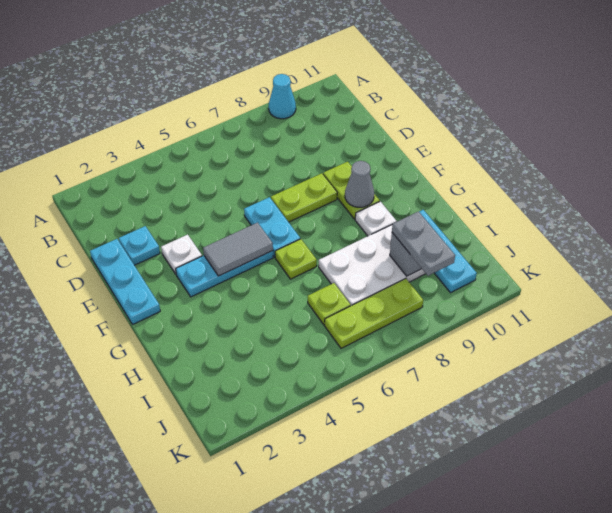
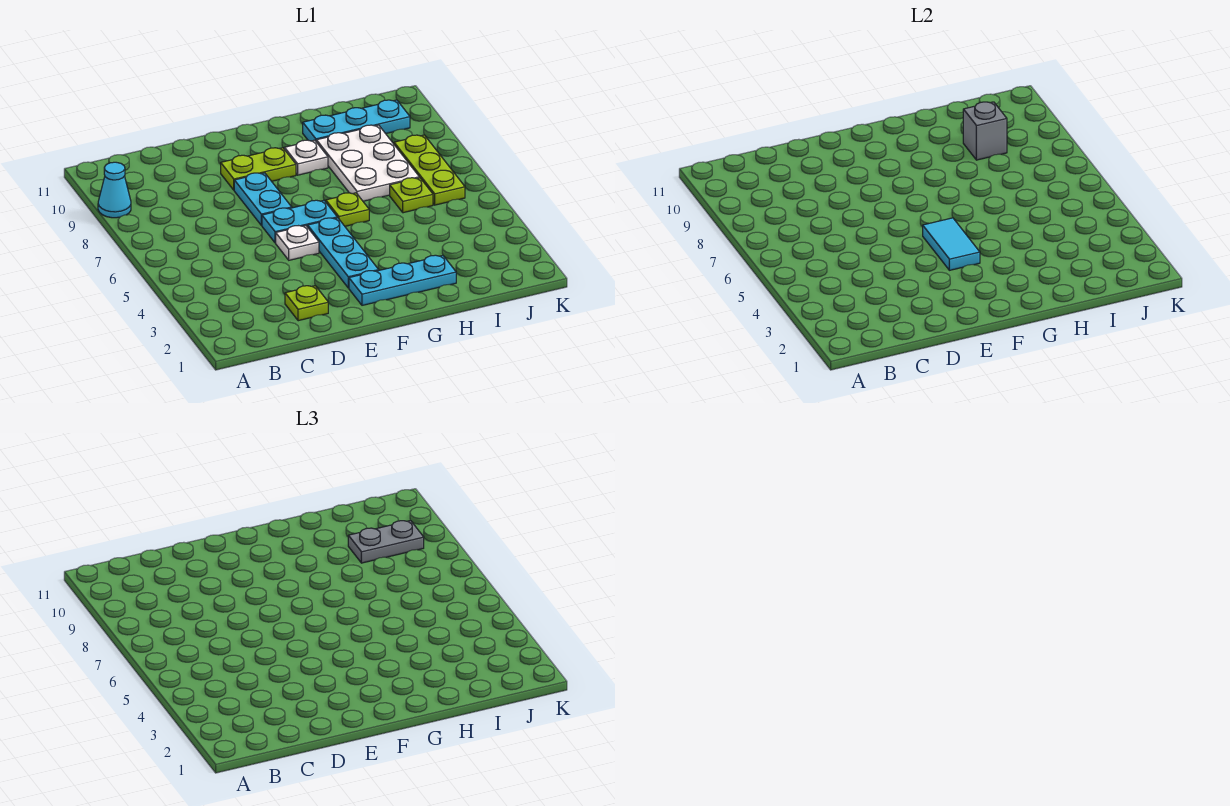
cyan plate D1:F1 level 1 -> cyan plate F2:H2 level 1
cyan plate D2 level 1 -> lime plate D2 level 1
white plate E3 level 1 -> white plate E5 level 1
lime plate E7:E8 level 1 -> cyan plate E7:E8 level 1
grey tile F4:F5 level 2 -> cyan tile F4:F5 level 2
grey cone F9 level 2 -> none

